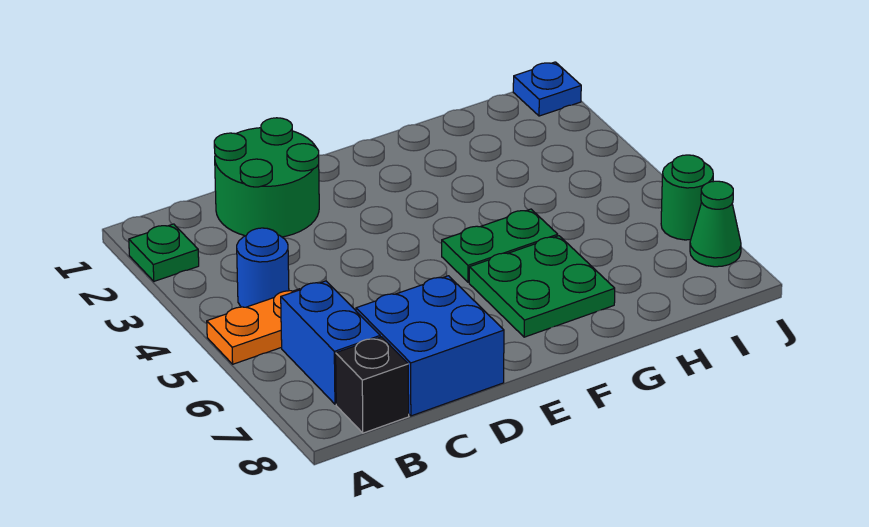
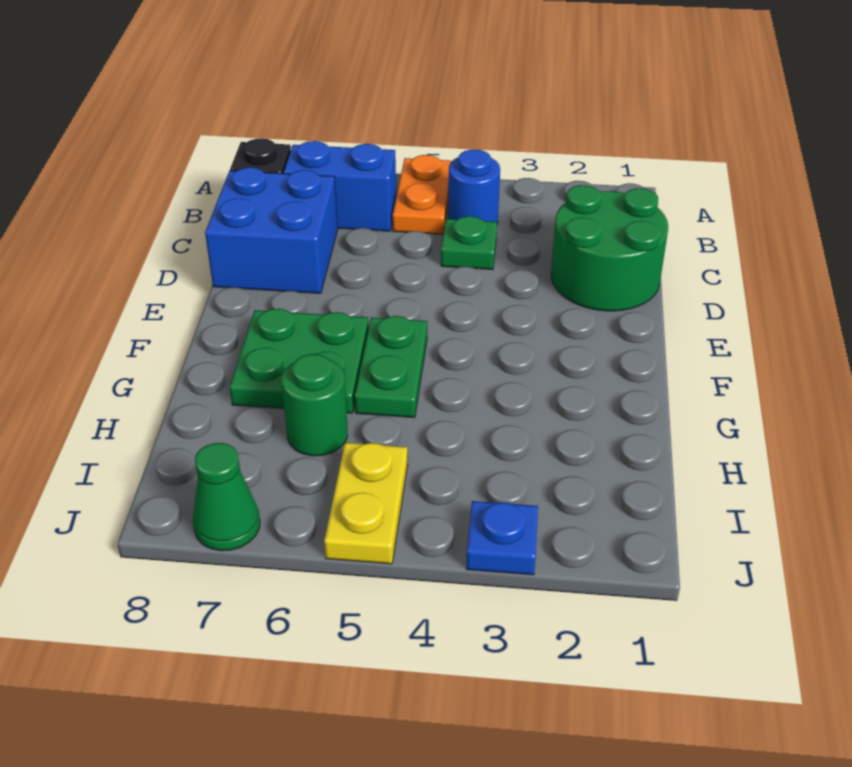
green plate A2 level 1 -> green plate C4 level 1
none -> yellow plate I5:J5 level 1
blue plate J1 level 1 -> blue plate J3 level 1
green round brick J6 level 1 -> green round brick H6 level 1

